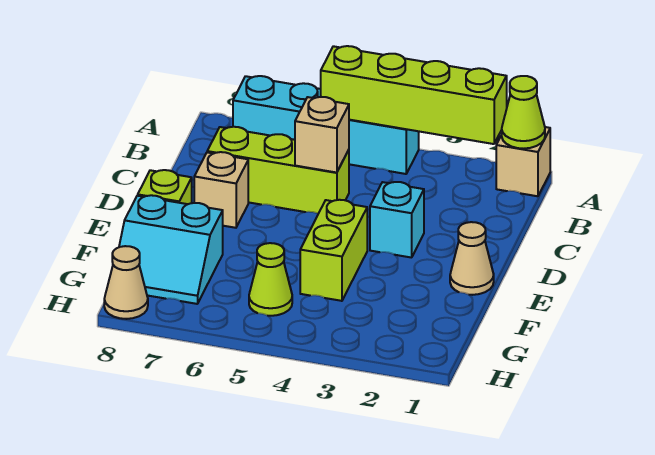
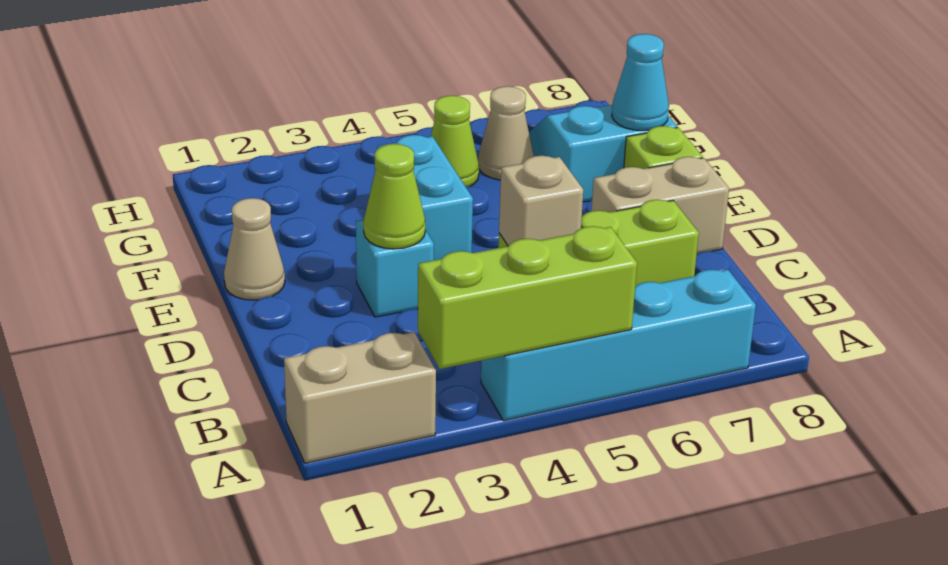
tan brick A1 level 1 -> tan brick A1:A2 level 1
lime cone A1 level 2 -> lime cone D3 level 2
lime brick A2:A5 level 2 -> lime brick A3:A5 level 2
tan brick D7 level 1 -> tan brick D7:D8 level 1
lime brick E4:F4 level 1 -> cyan brick E4:F4 level 1
none -> cyan cone F8 level 2
tan cone H8 level 1 -> tan cone G6 level 1

